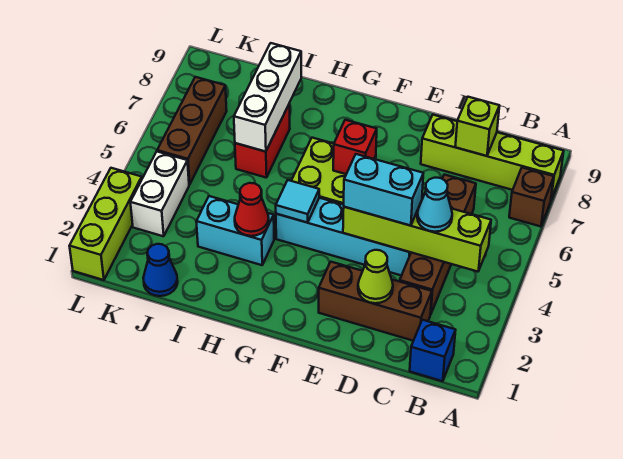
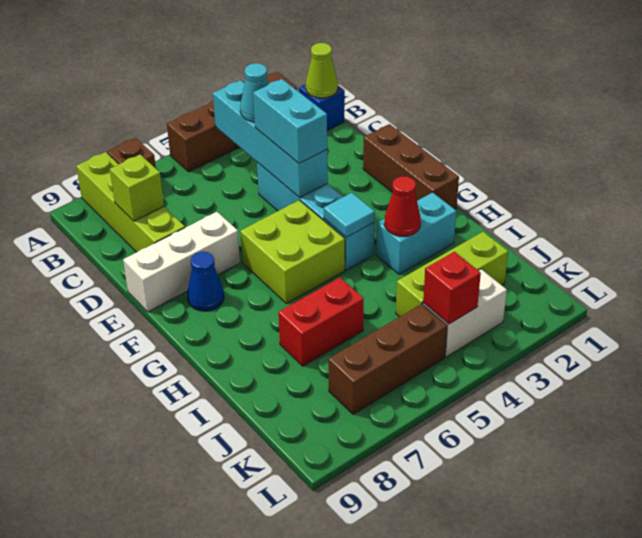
lime brick B4:E4 level 2 -> cyan brick B4:E4 level 2
brown brick C2:E2 level 1 -> brown brick E1:G1 level 1
brown brick C3:C6 level 1 -> brown brick A2:A5 level 1
lime cone D2 level 2 -> lime cone B1 level 2
red brick F6 level 2 -> red brick K4 level 2
cyan brick H3:I3 level 1 -> cyan brick H2:H3 level 1
white brick I6:I8 level 2 -> white brick E7:E9 level 1
blue cone J1 level 1 -> blue cone F8 level 1
lime brick L1:L3 level 1 -> lime brick J2:J4 level 1

